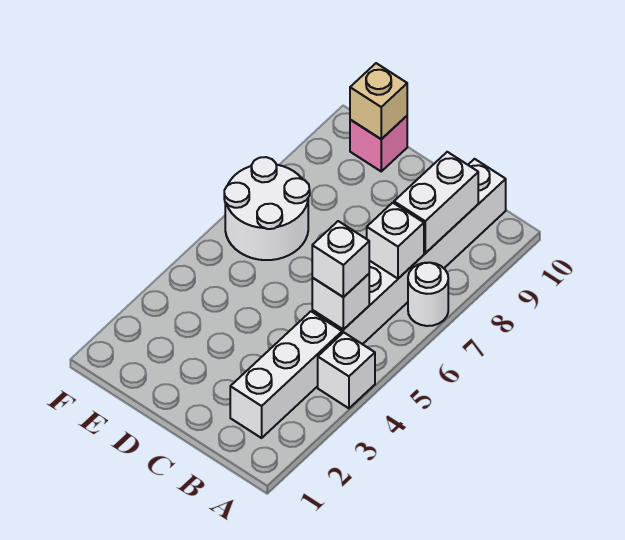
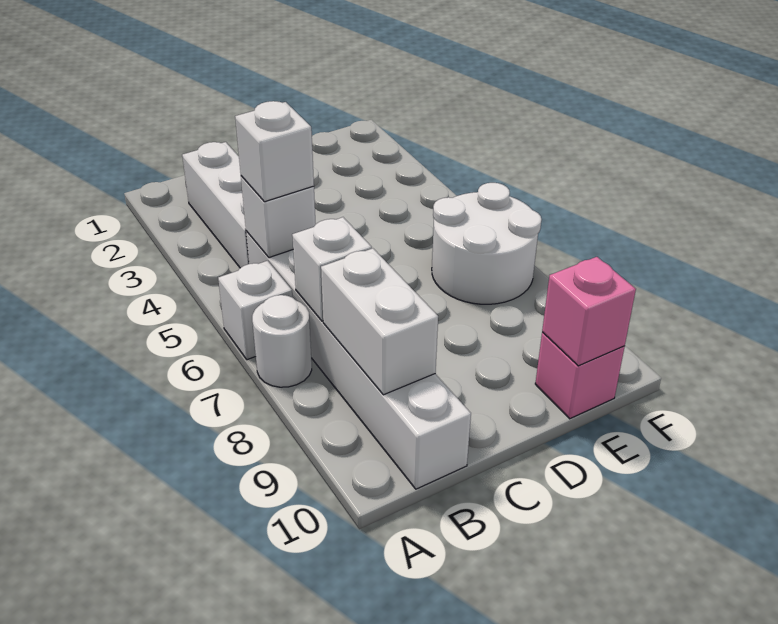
white brick A4 level 1 -> white brick A6 level 1
tan brick E10 level 2 -> pink brick E10 level 2

